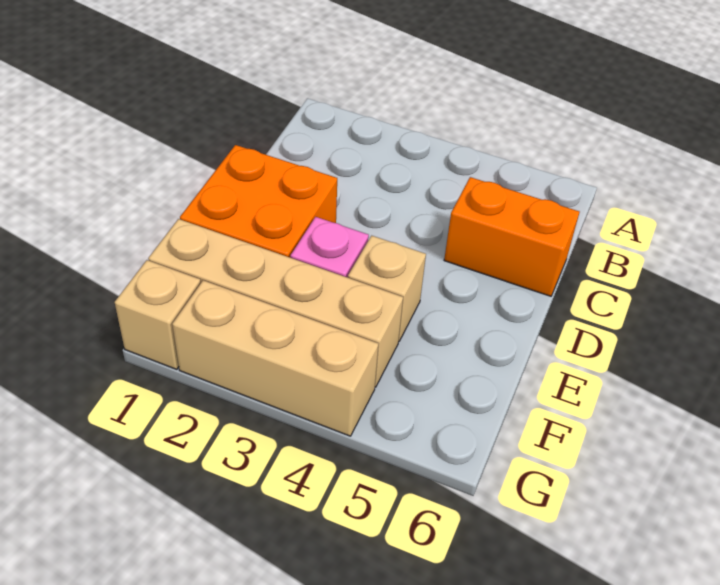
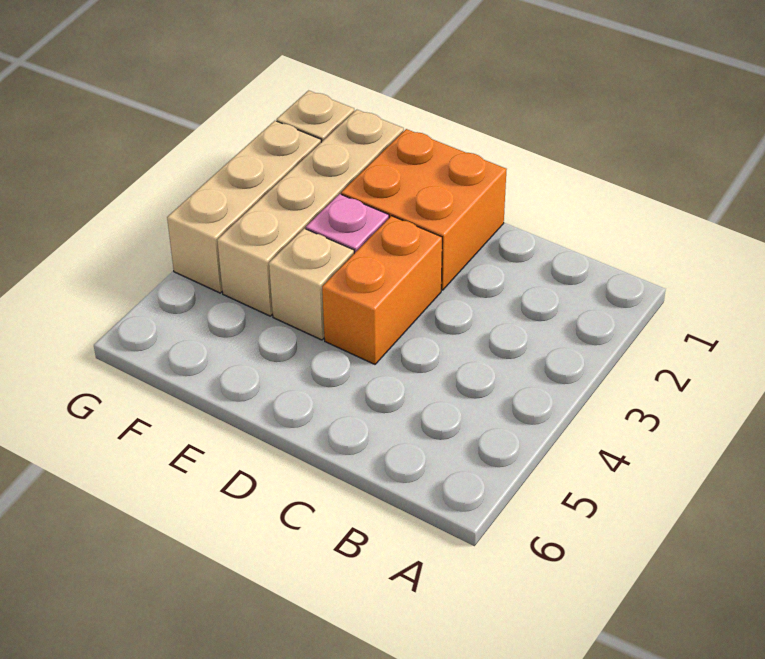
orange brick C5:C6 level 1 -> orange brick D3:D4 level 1

